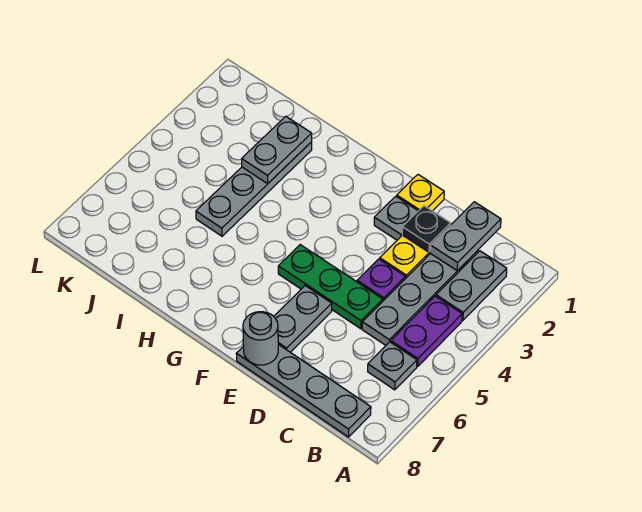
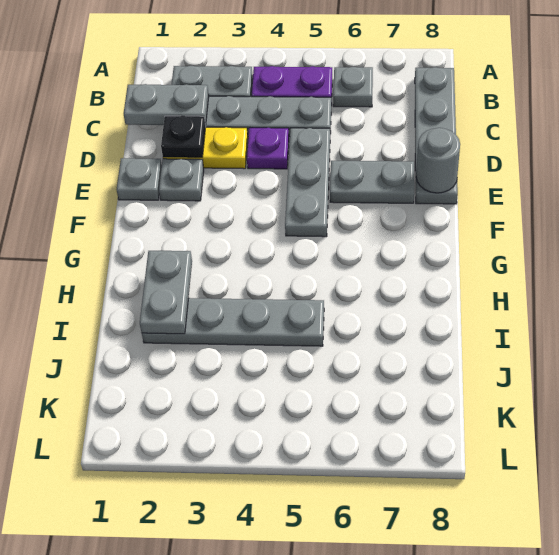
green plate D5:F5 level 1 -> grey plate D5:F5 level 1
yellow plate E1 level 1 -> grey plate E1 level 1
grey plate I2:I3 level 2 -> grey plate H2:I2 level 2

